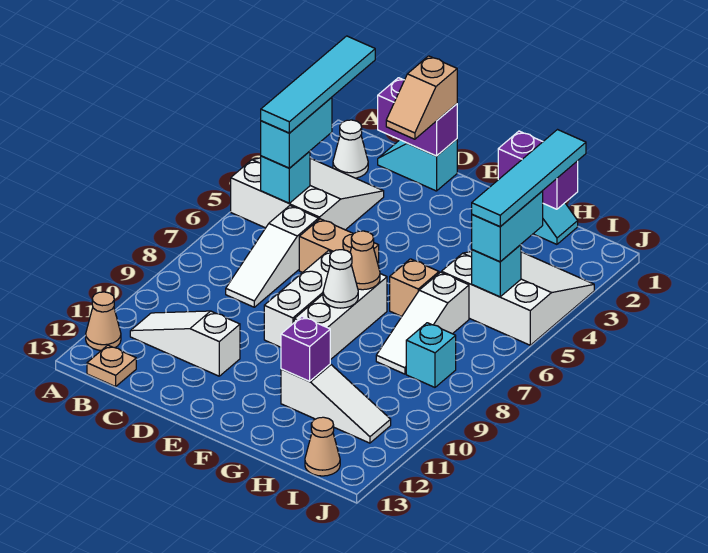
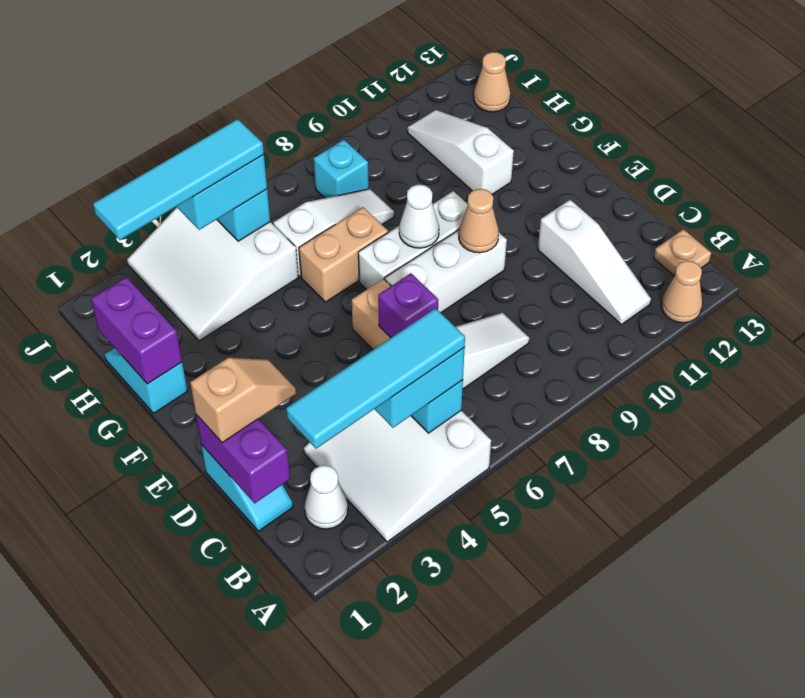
tan cone F7 level 2 -> tan cone E9 level 2
tan brick G6 level 1 -> tan brick G6:G7 level 1
purple brick G11 level 2 -> purple brick D6 level 2

